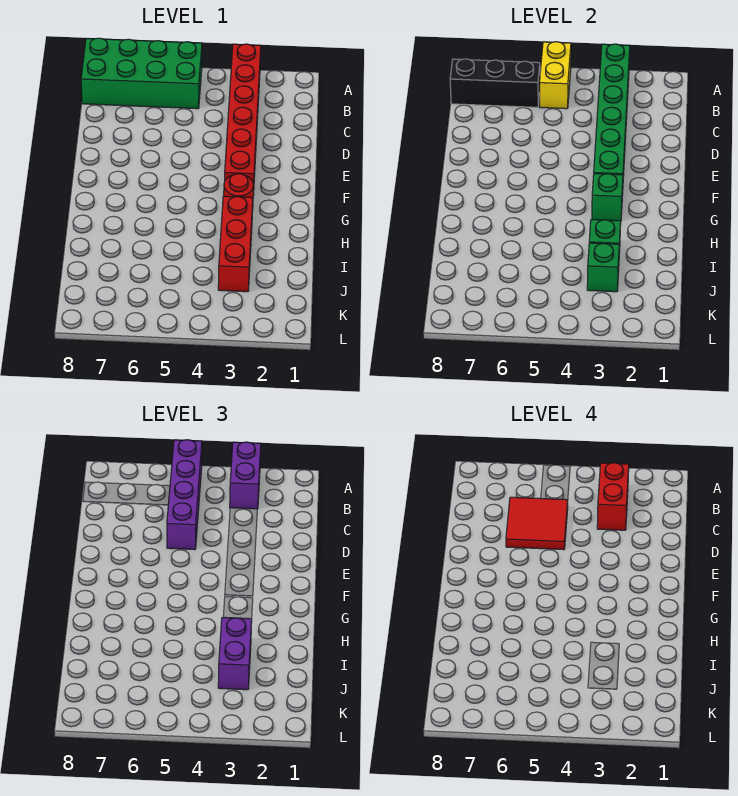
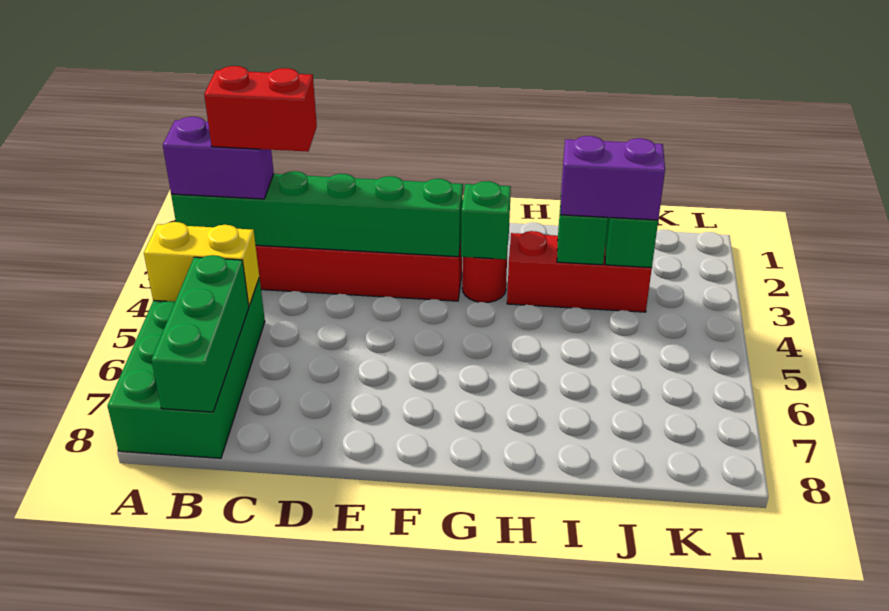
purple brick A5:D5 level 3 -> none
black brick B6:B8 level 2 -> green brick B6:B8 level 2
red tile C5:D6 level 4 -> none

